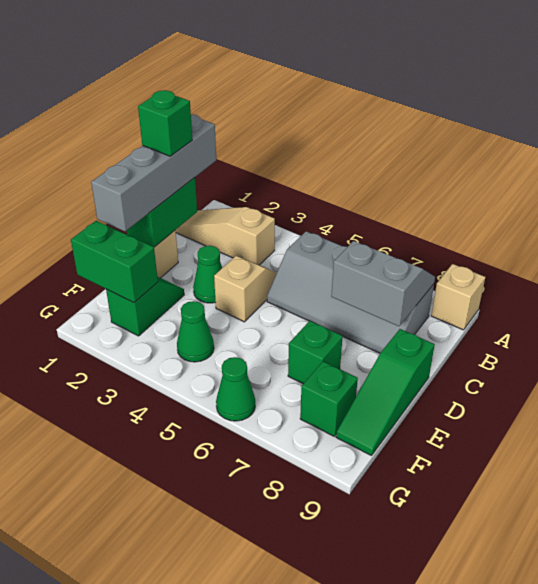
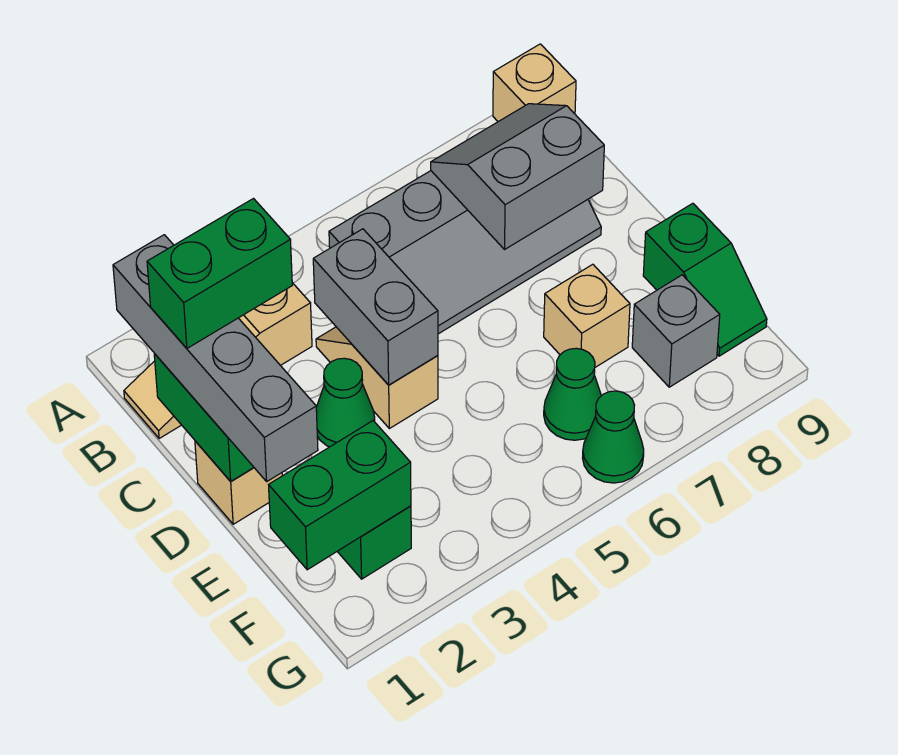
green brick C1 level 4 -> green brick C1:C2 level 4
none -> grey brick C4:D4 level 2
green slope D9:F9 level 1 top D -> green slope E9:F9 level 1 top E
green brick E7 level 1 -> tan brick E7 level 1
green cone F4 level 1 -> green cone F6 level 1
green brick F8 level 1 -> grey brick F8 level 1

